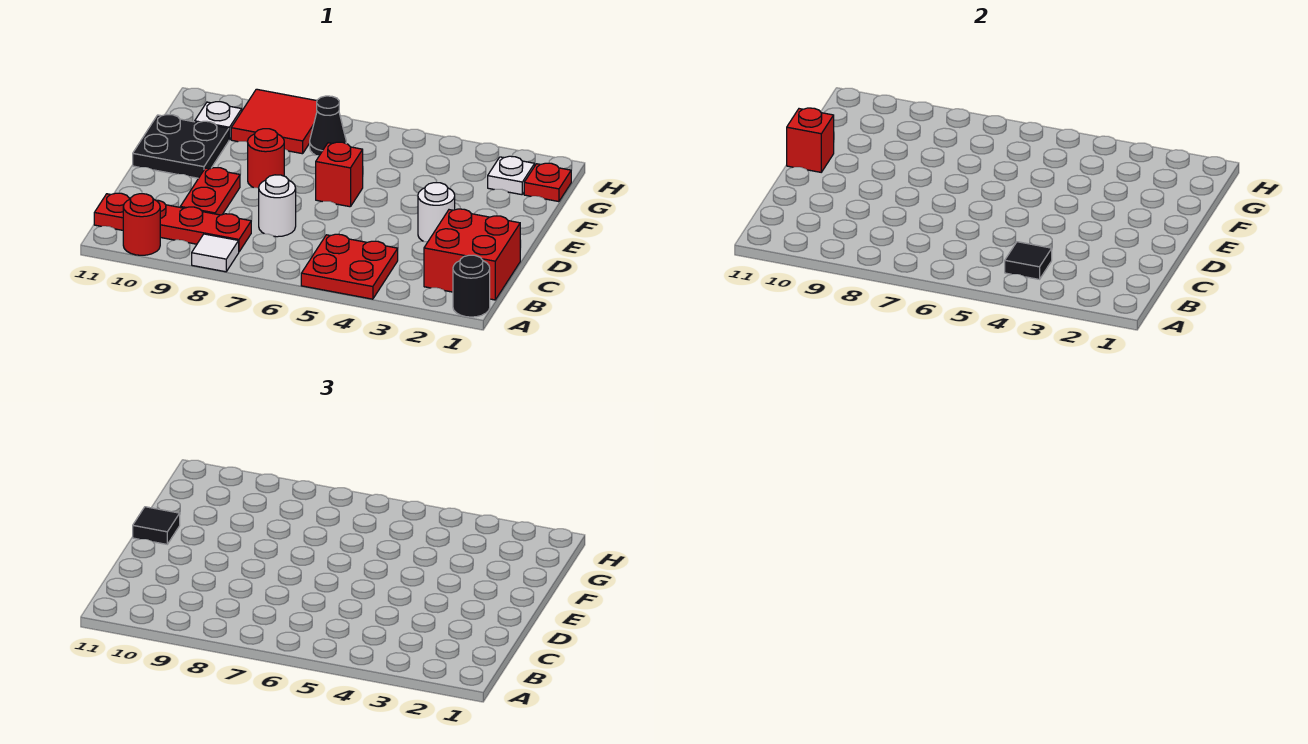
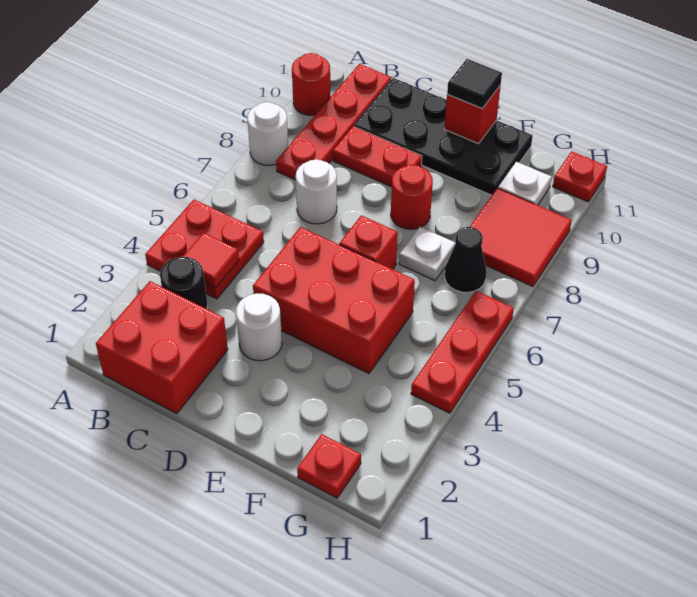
black round brick A1 level 1 -> black round brick B3 level 1
white tile A8 level 1 -> white round brick A8 level 1
black tile B4 level 2 -> red tile B4 level 2
none -> red brick D4:F5 level 1
black plate E10:F11 level 1 -> black plate C10:F11 level 1
white plate G2 level 1 -> white plate F7 level 1
none -> red plate H4:H6 level 1
none -> red plate H11 level 1

